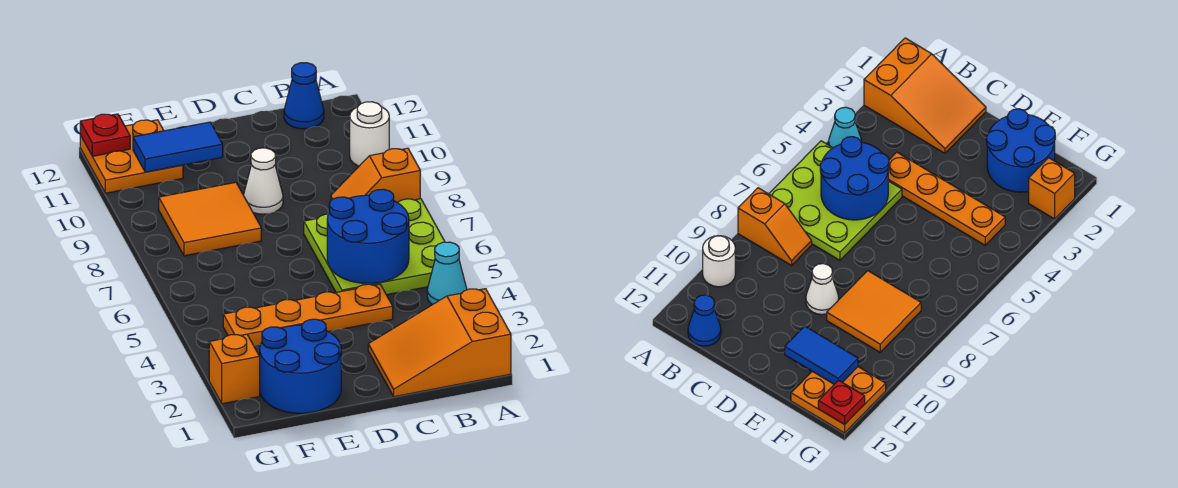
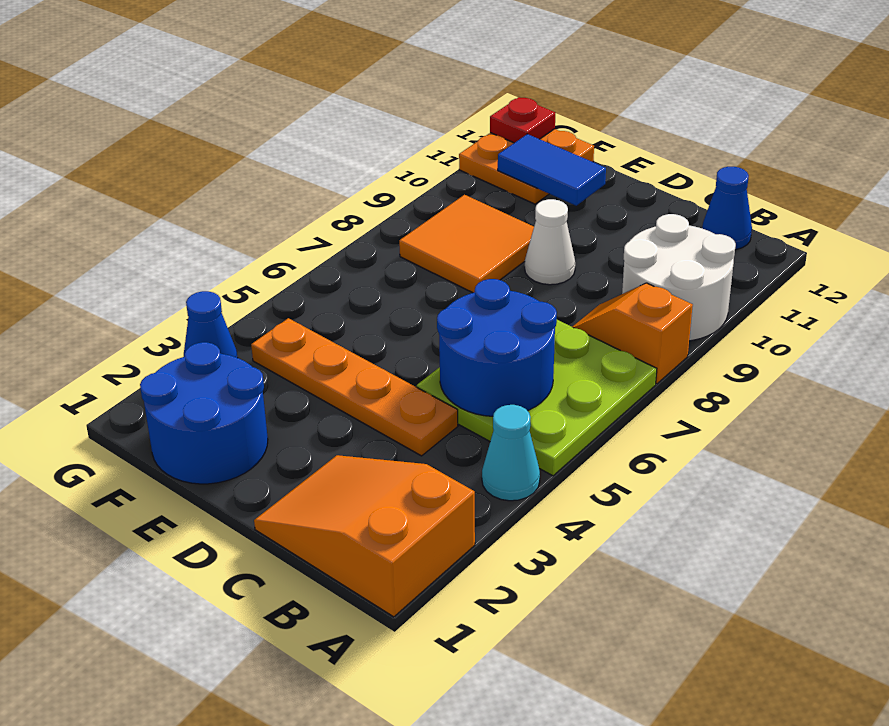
white round brick A10 level 1 -> white round brick A9:B10 level 1
orange brick G2 level 1 -> none
none -> blue cone G3 level 1

